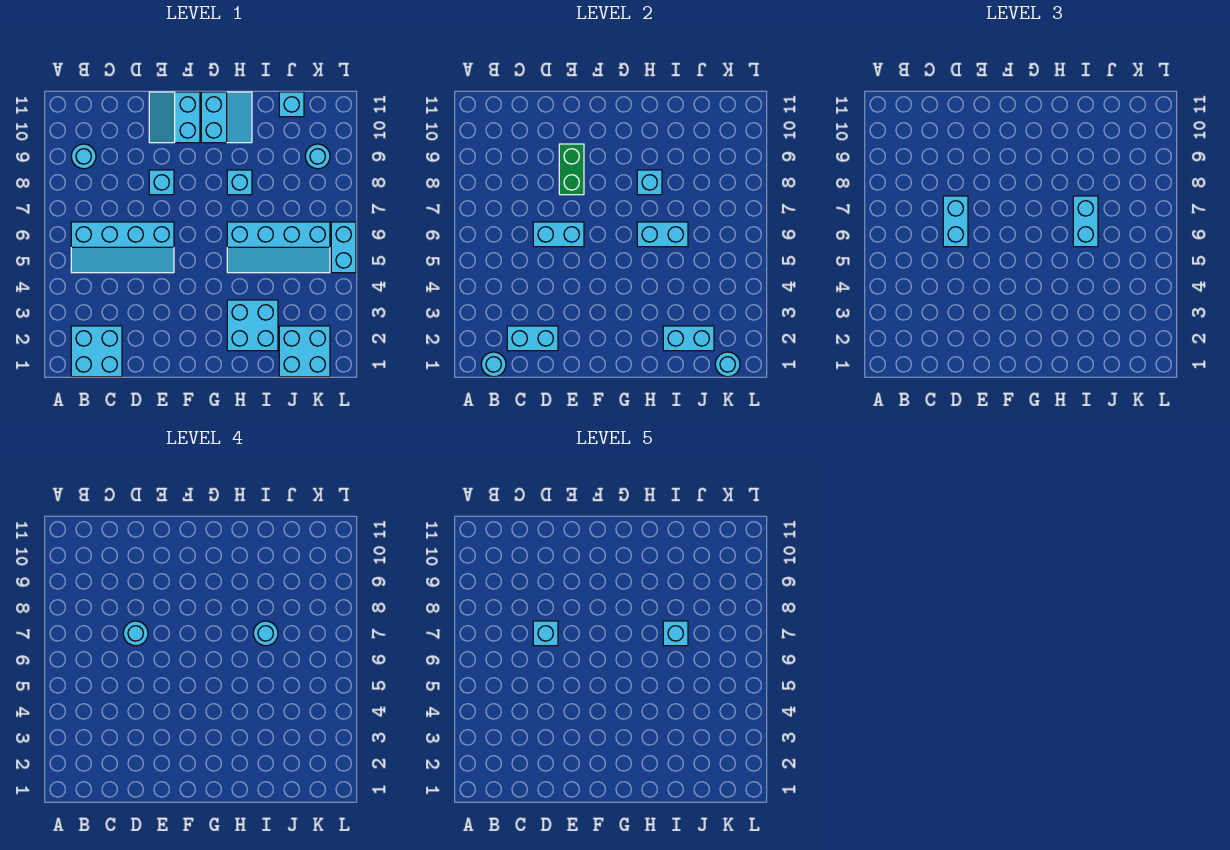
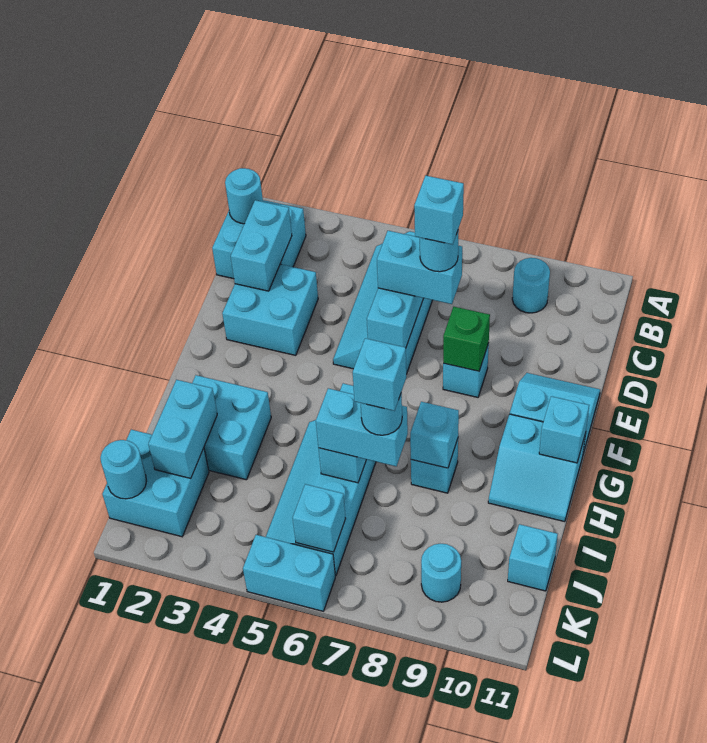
none -> cyan brick D2:E3 level 1
green brick E8:E9 level 2 -> green brick E8 level 2
none -> cyan brick G11 level 2
none -> cyan brick K6 level 2

